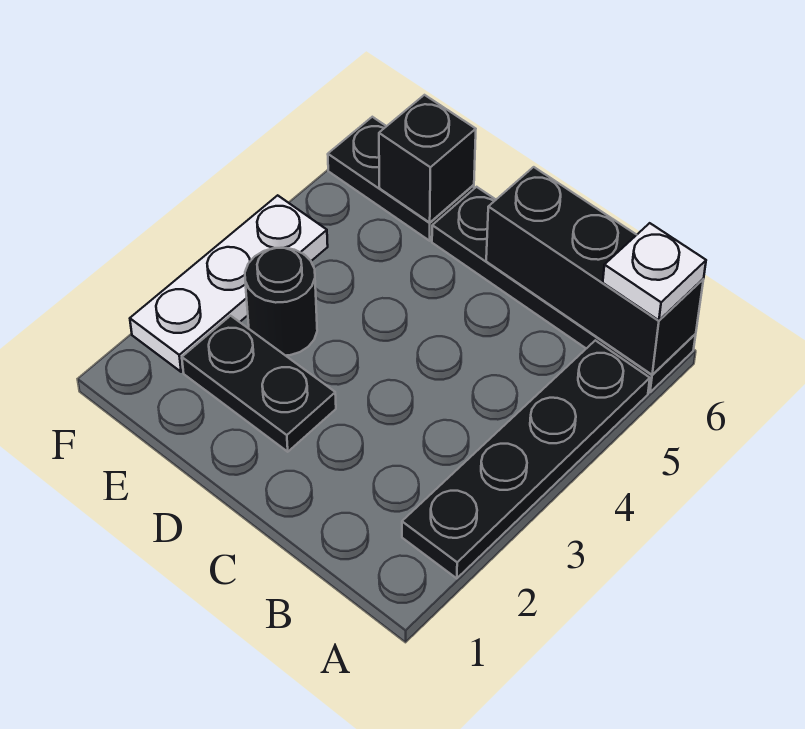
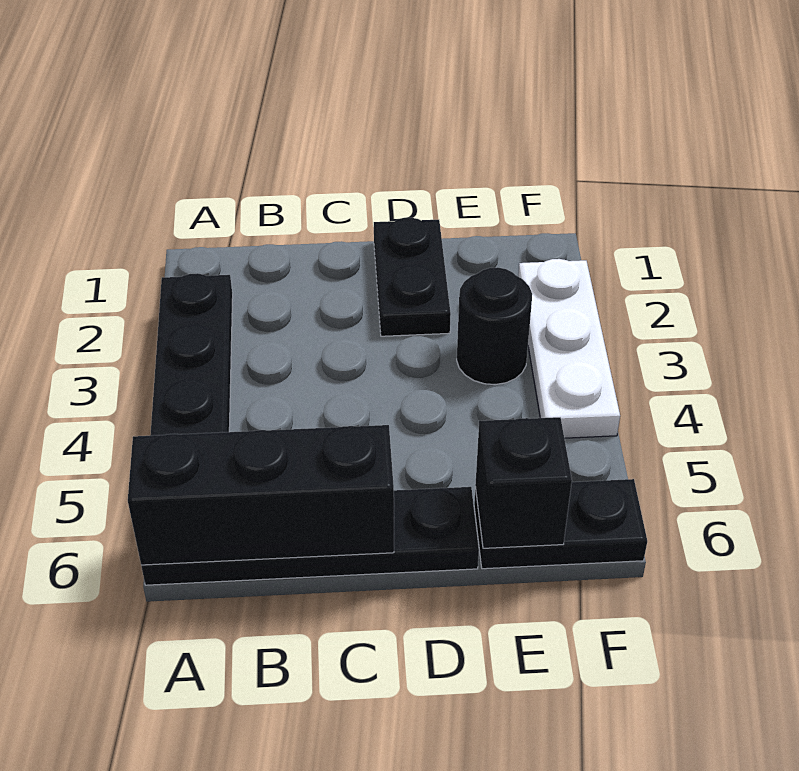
white plate A6 level 3 -> none
black plate D2:E2 level 1 -> black plate D1:D2 level 1

